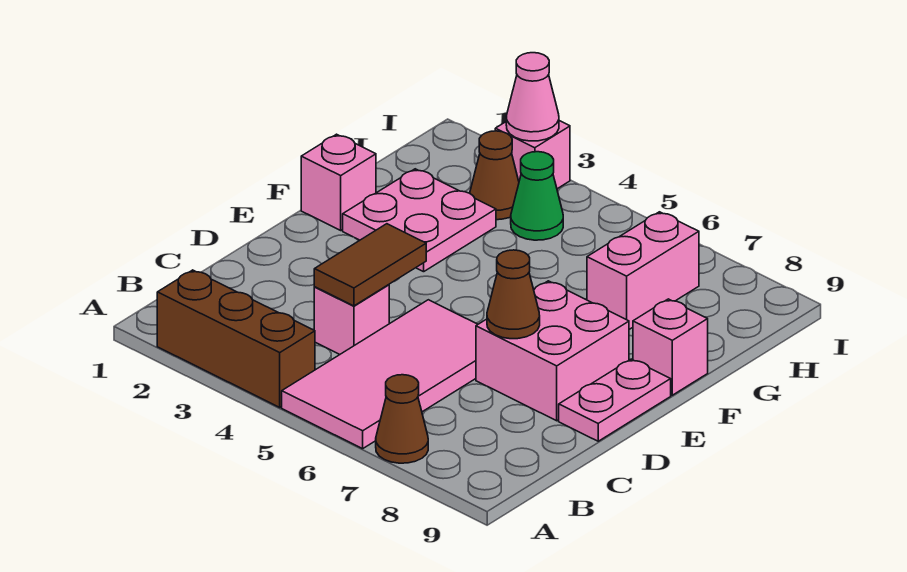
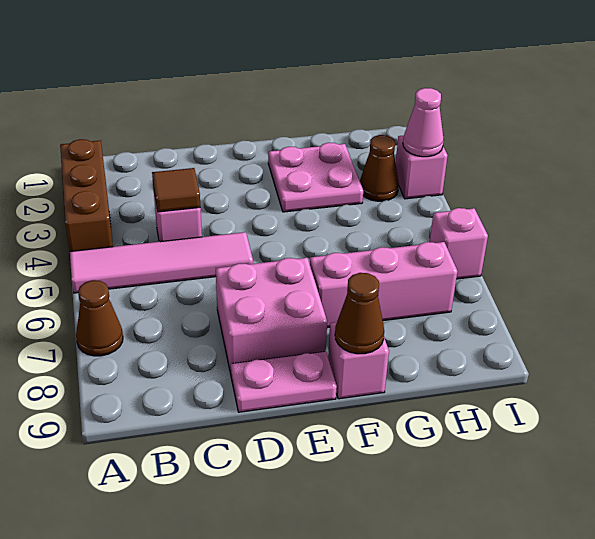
pink tile A5:D6 level 1 -> pink tile A5:D5 level 1
brown tile C4:D4 level 2 -> brown tile C4 level 2
brown cone D7 level 2 -> brown cone F9 level 2
pink brick F1 level 1 -> pink brick I6 level 1
pink brick G7:H7 level 1 -> pink brick F7:H7 level 1
green cone H4 level 1 -> none

